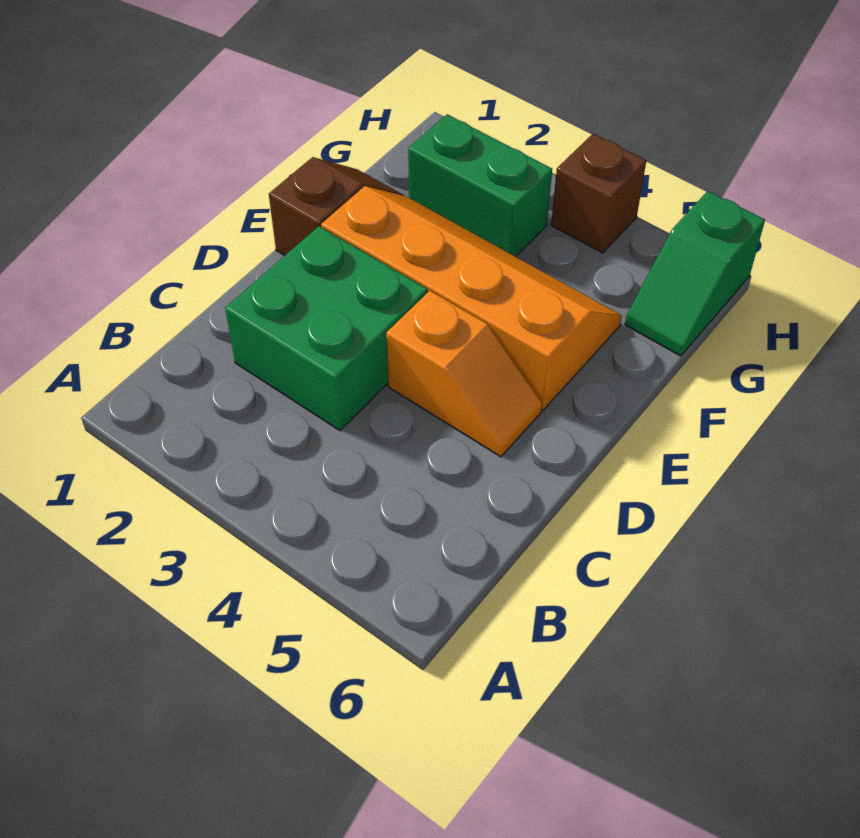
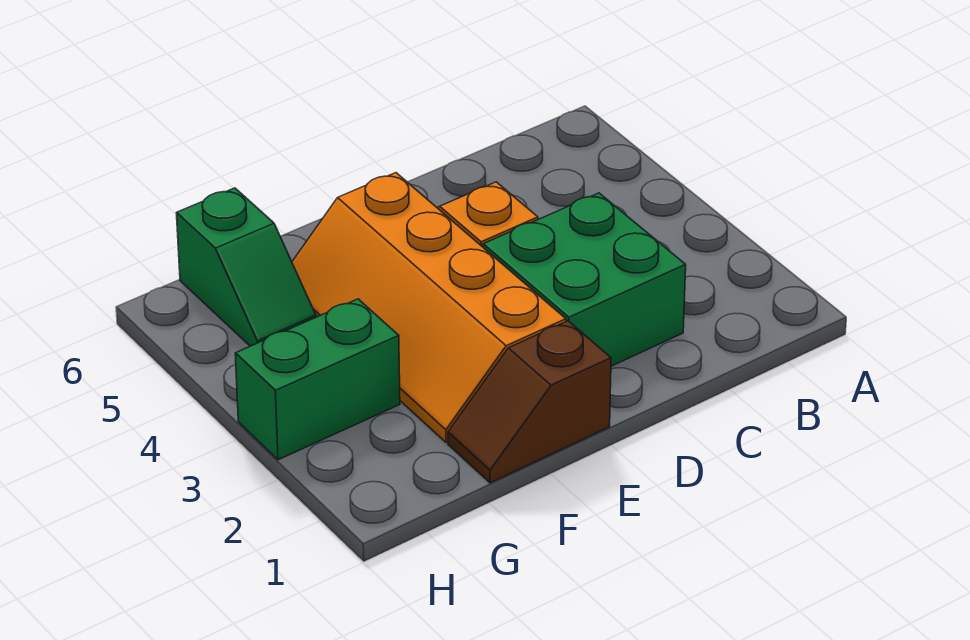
green brick G2:G3 level 1 -> green brick G3:H3 level 1
green slope G6:H6 level 1 top H -> green slope G5:G6 level 1 top 6
brown brick H4 level 1 -> none

